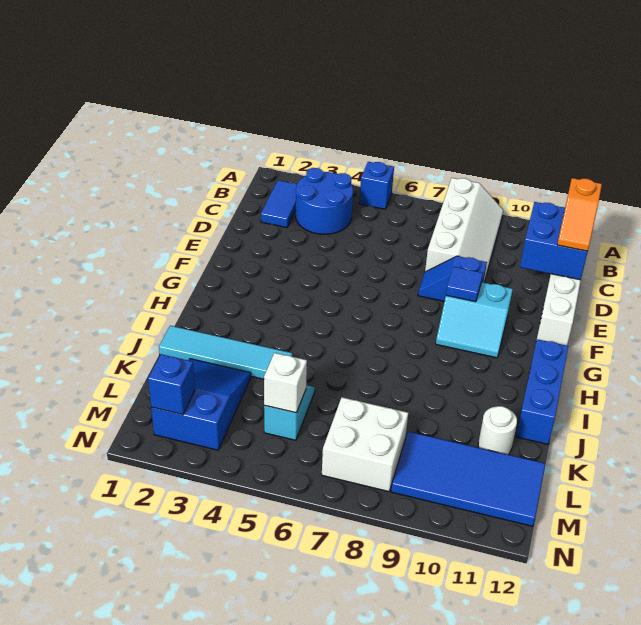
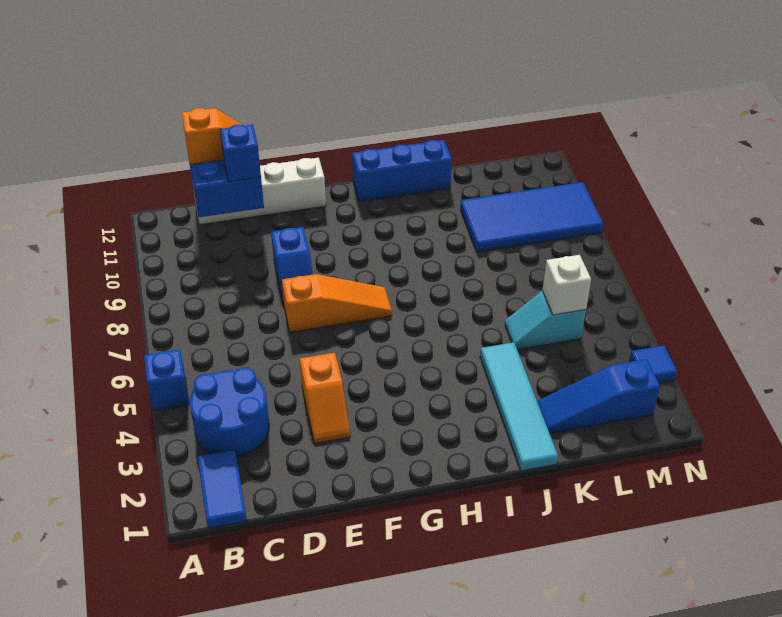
white slope A8:D9 level 1 top 8 -> none
blue tile B2:C2 level 1 -> blue tile B1:B2 level 1
none -> orange slope E3:E4 level 1 top 4
none -> orange slope E7:G7 level 1 top E
cyan slope F9:G10 level 1 top F -> none
blue tile F9 level 2 -> blue tile N3 level 1
blue slope K2:M3 level 1 top M -> blue slope K2:M2 level 1 top M
white round brick K11 level 1 -> none
white brick L7:M8 level 1 -> none
blue tile L9:M12 level 1 -> blue tile K9:N10 level 1
blue brick M2 level 2 -> blue brick D11 level 3

